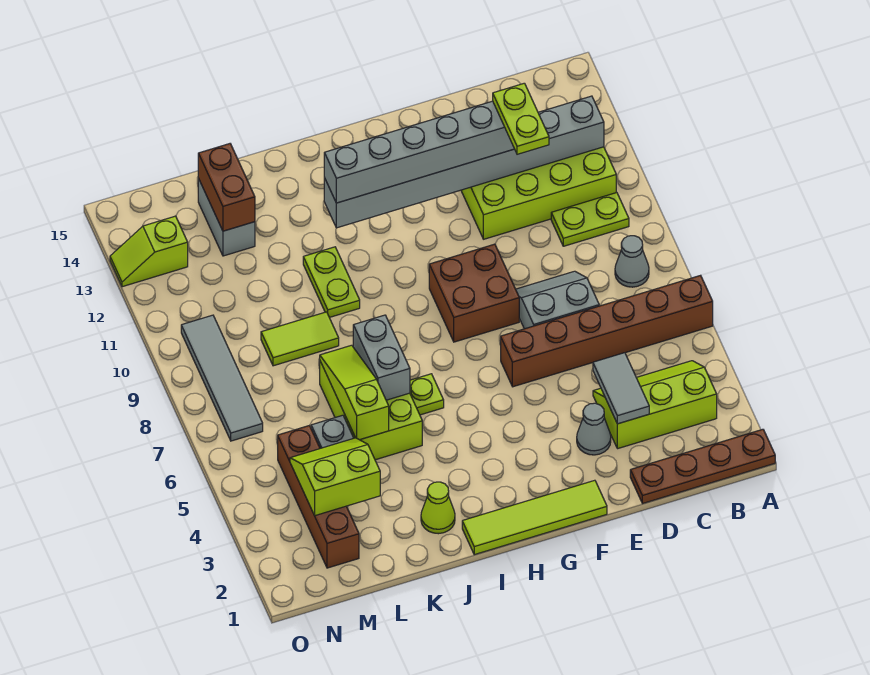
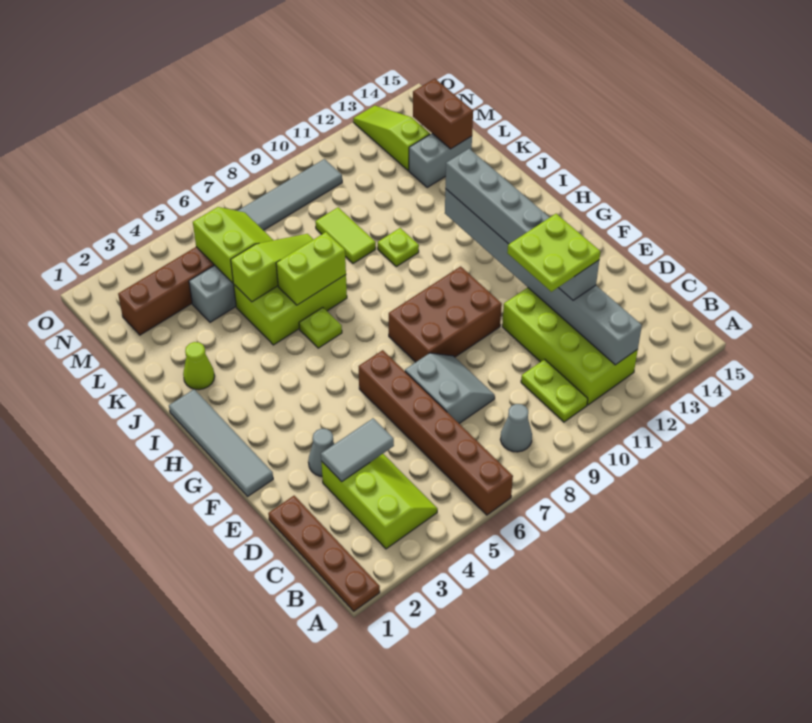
lime plate D11:D12 level 4 -> lime plate D11:E12 level 4
lime tile F1:I1 level 1 -> grey tile F1:I1 level 1
brown brick F8:G9 level 1 -> brown brick F8:G10 level 1
grey brick J6:J7 level 2 -> lime brick J6:J7 level 2
lime plate J10:J11 level 1 -> lime plate J10 level 1
lime slope L3:M4 level 2 top 3 -> lime slope L5:M6 level 2 top 5
brown brick L13:L14 level 2 -> brown brick L14:M14 level 2
lime slope N13:O13 level 1 top N -> lime slope M13:O13 level 1 top M

